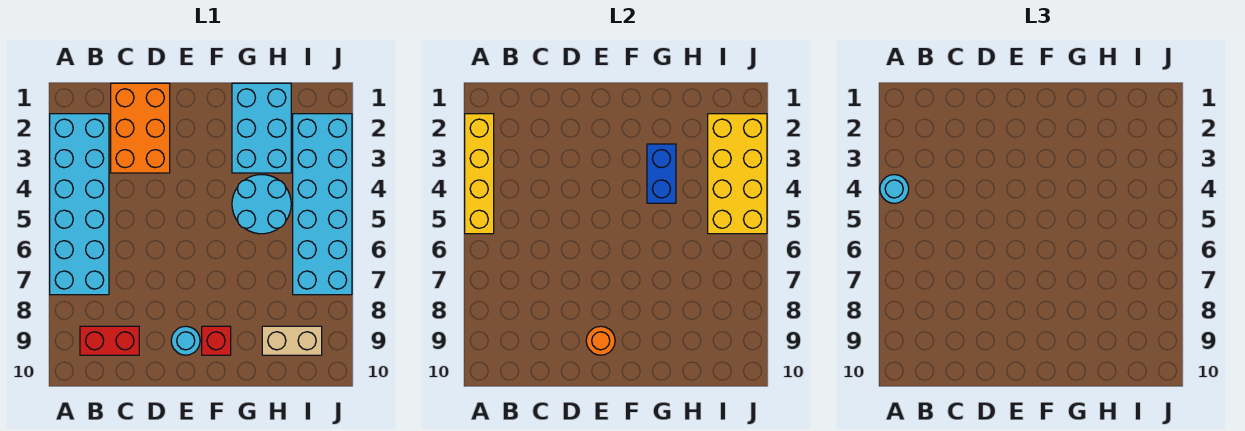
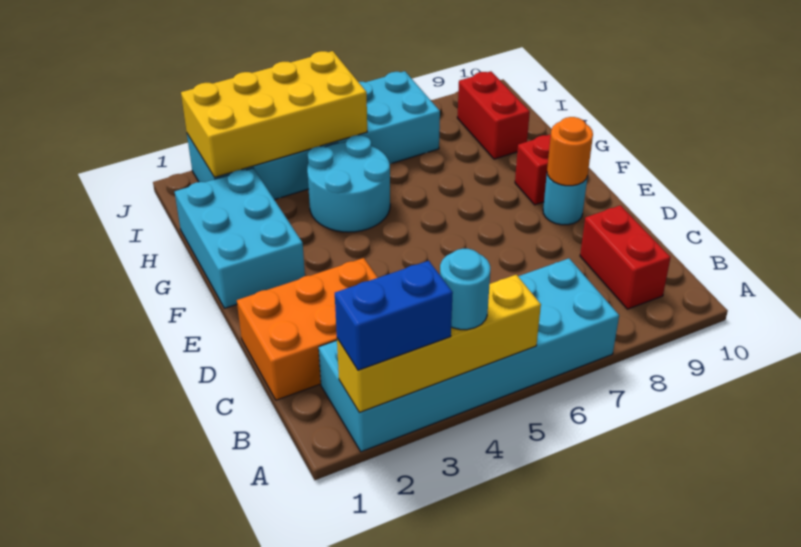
cyan brick G1:H3 level 1 -> cyan brick F1:H2 level 1
blue brick G3:G4 level 2 -> blue brick A2:A3 level 3
tan brick H9:I9 level 1 -> red brick H9:I9 level 1

